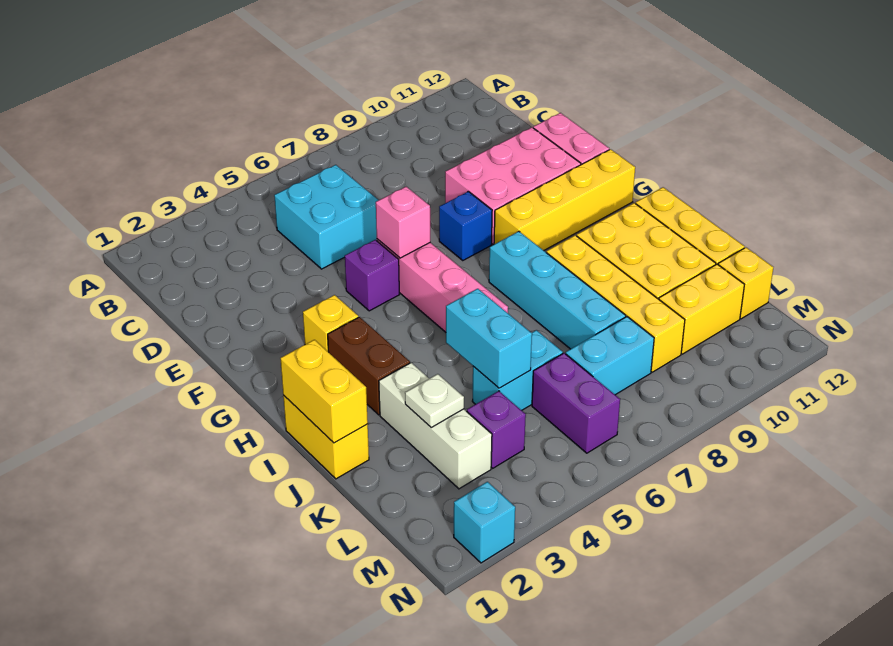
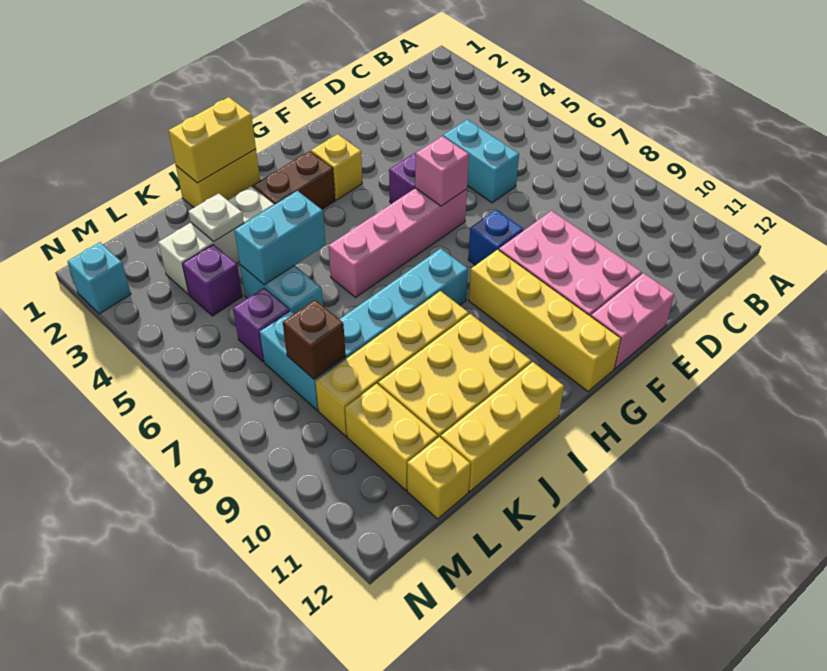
cyan brick C5:D6 level 1 -> cyan brick D5:D6 level 1
purple brick L6:M6 level 1 -> purple brick L6 level 1
none -> brown brick L8 level 2

